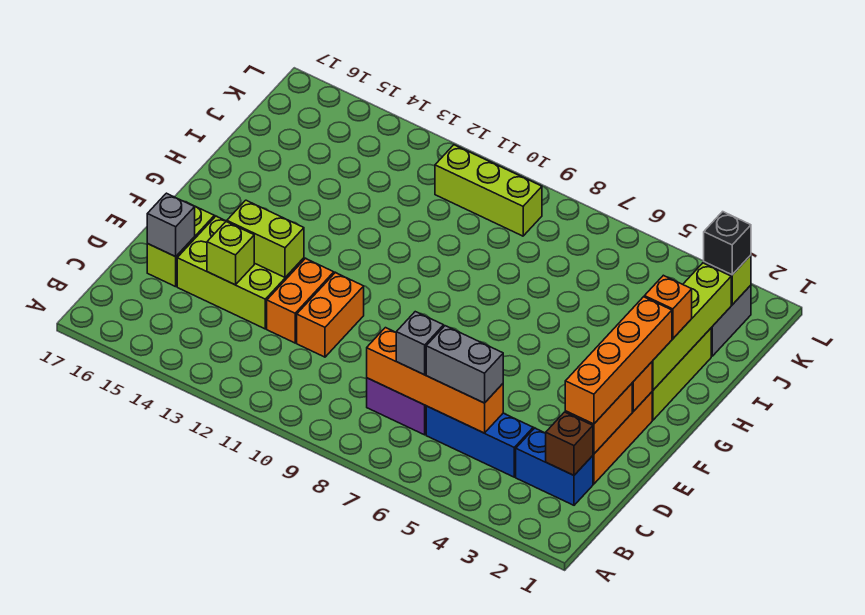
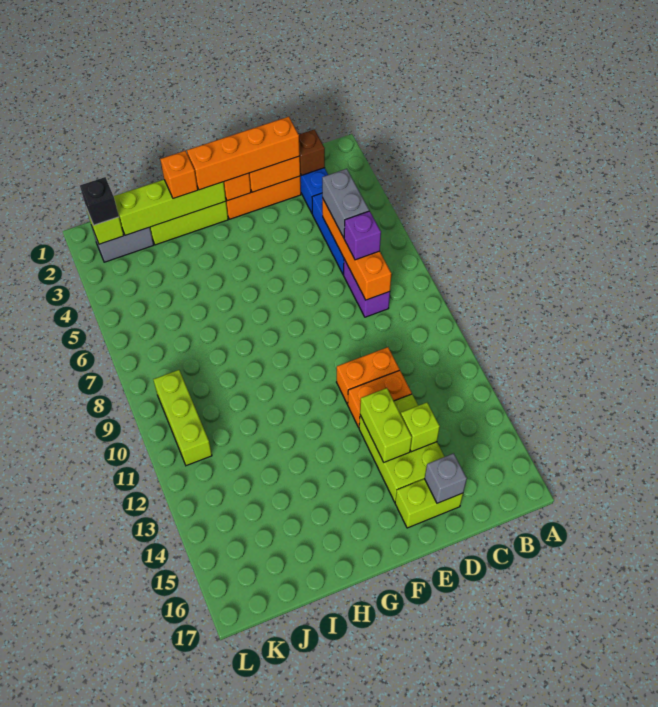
grey brick C7 level 3 -> purple brick C7 level 3

